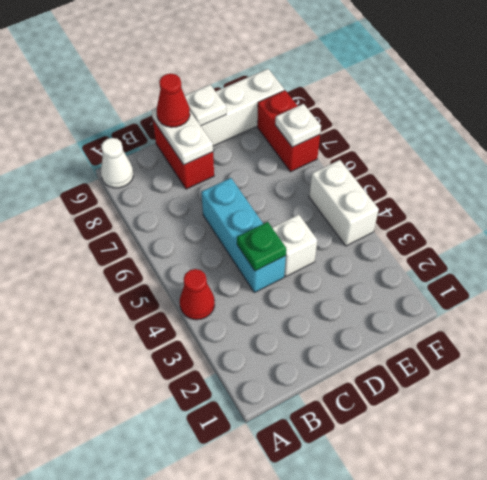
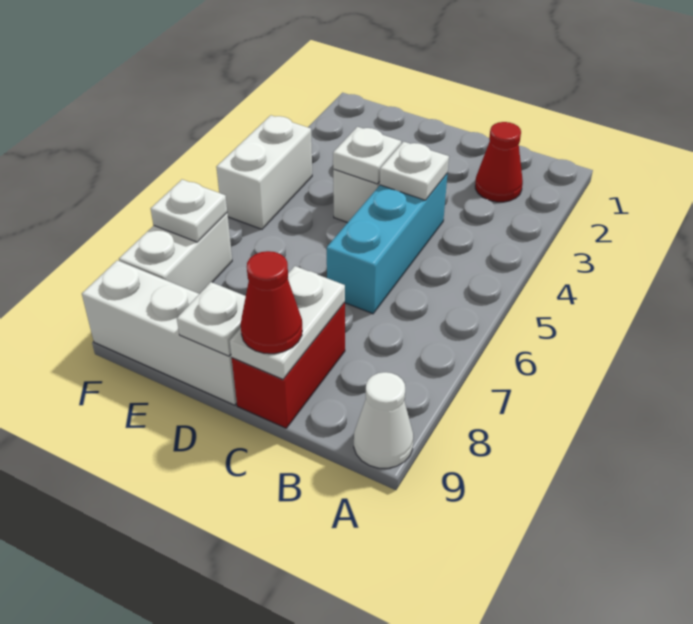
red cone A4 level 1 -> red cone B2 level 1
green plate C4 level 2 -> white plate C4 level 2
none -> white plate D4 level 2
red brick F7:F8 level 1 -> white brick F7:F8 level 1

